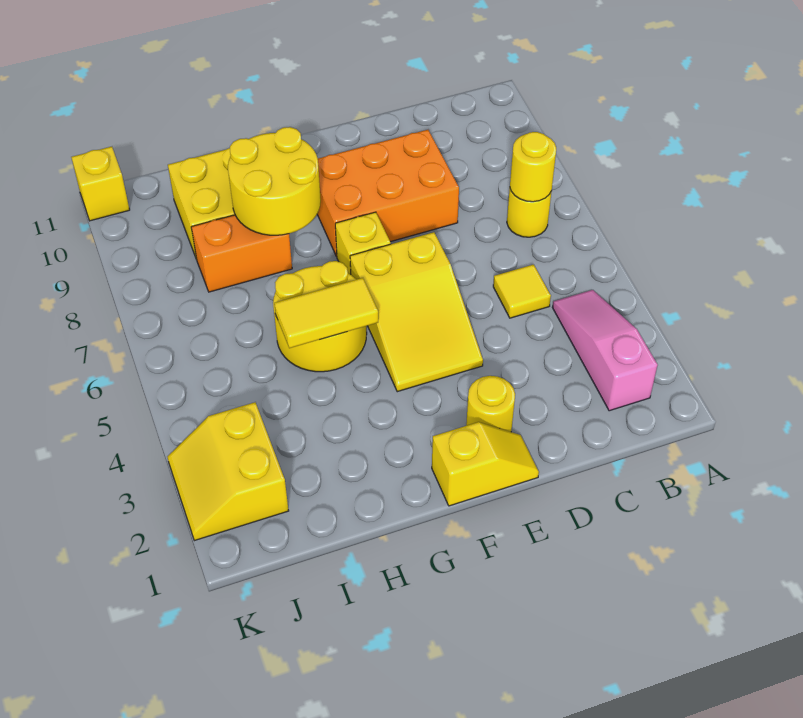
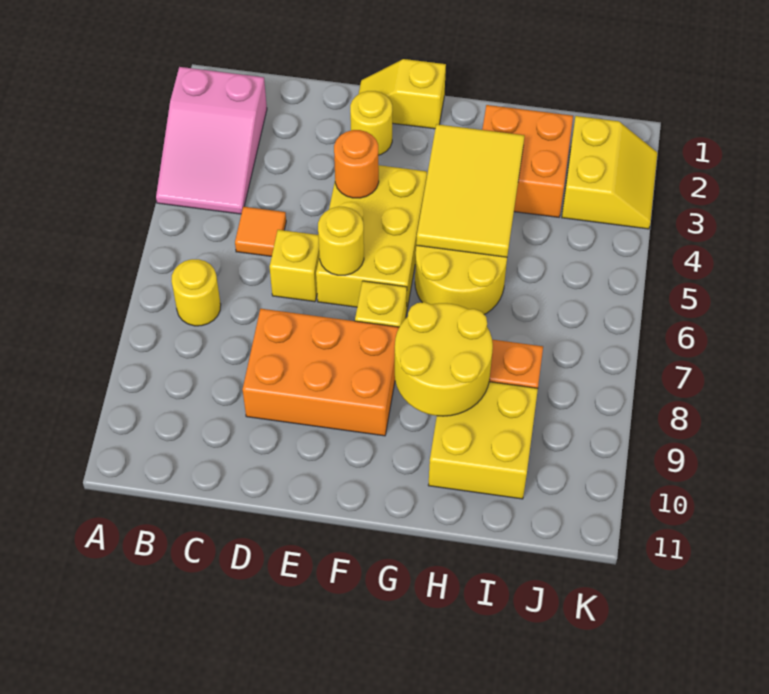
pink slope B2:B4 level 1 top 2 -> pink slope A2:B4 level 1 top 2
yellow round brick B7 level 2 -> yellow round brick E6 level 2
yellow tile C5 level 1 -> orange tile C5 level 1
yellow slope E4:F6 level 1 top 6 -> yellow brick E4:F6 level 1
none -> orange round brick E4 level 2
yellow tile G5:H5 level 2 -> yellow tile G3:H5 level 2
none -> orange brick H2:I3 level 1
yellow brick K11 level 1 -> yellow brick D6 level 1

